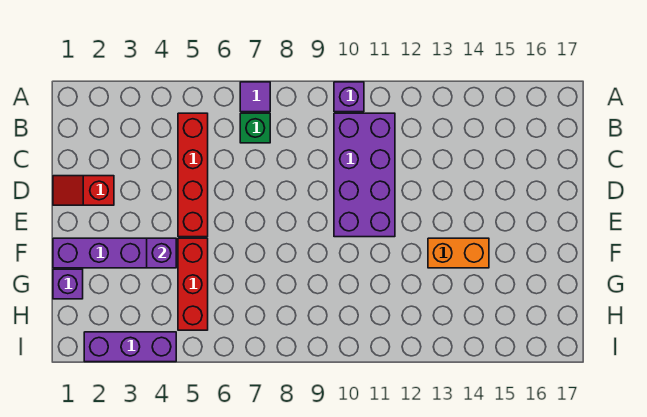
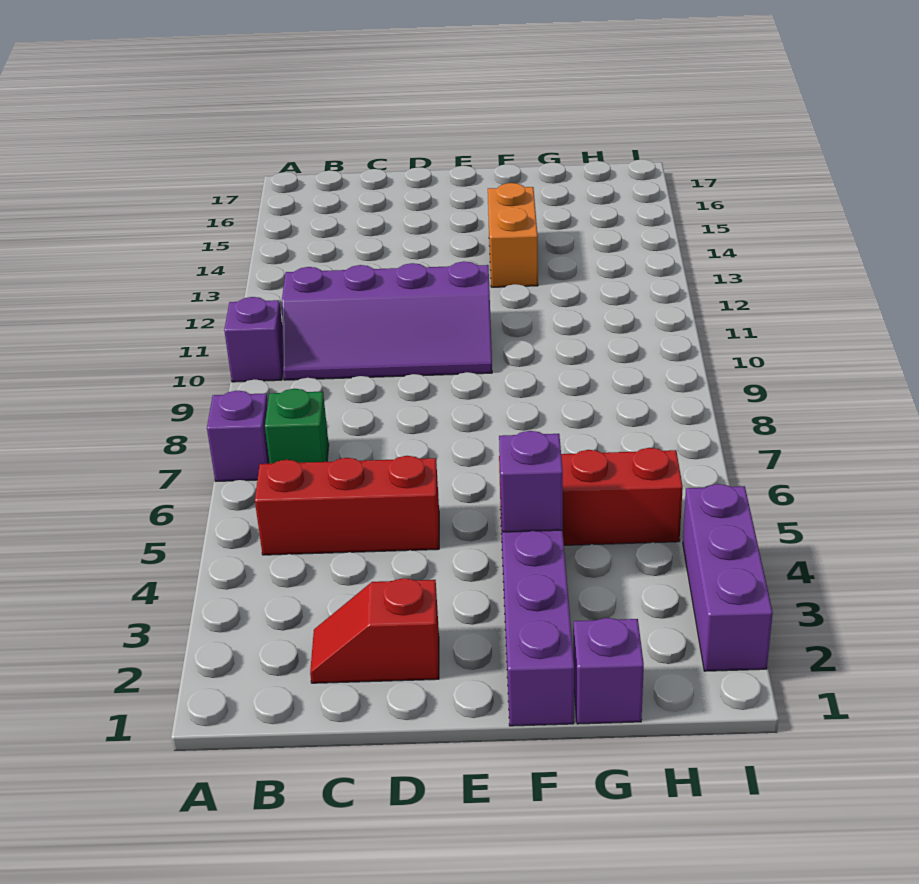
purple tile A7 level 1 -> purple brick A7 level 1
red brick B5:E5 level 1 -> red brick B5:D5 level 1
purple brick B10:E11 level 1 -> purple slope B10:E11 level 1 top 11
red slope D1:D2 level 1 top 2 -> red slope C2:D2 level 1 top D

